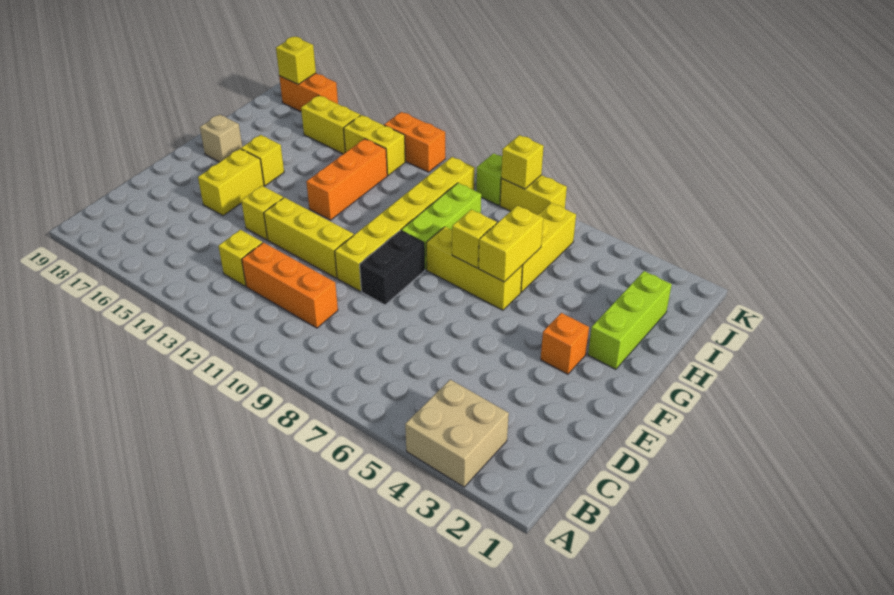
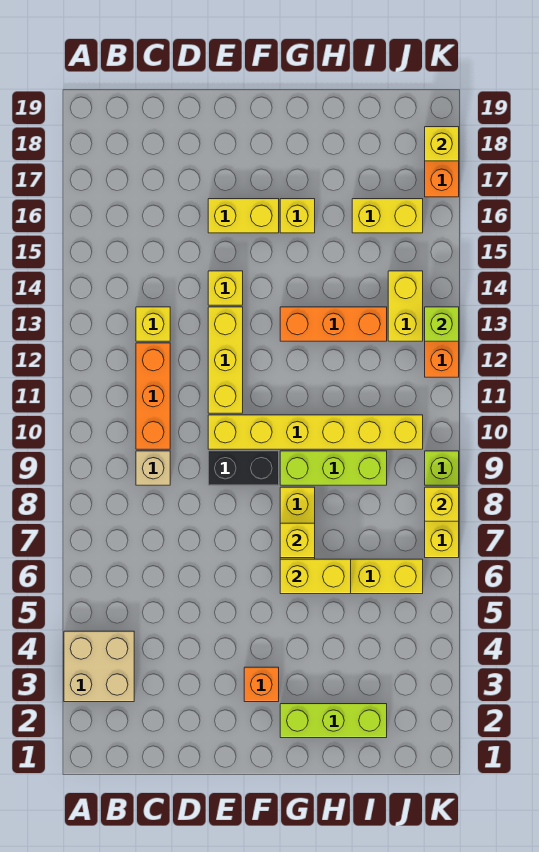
tan brick G18 level 1 -> tan brick C9 level 1
yellow brick J15:J16 level 1 -> yellow brick I16:J16 level 1
none -> lime brick K13 level 2

